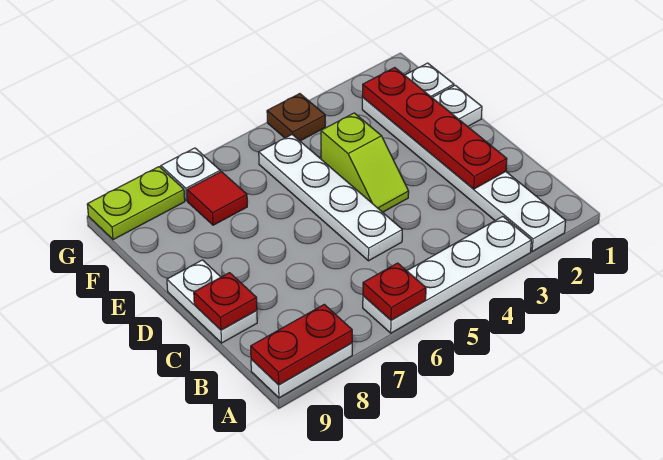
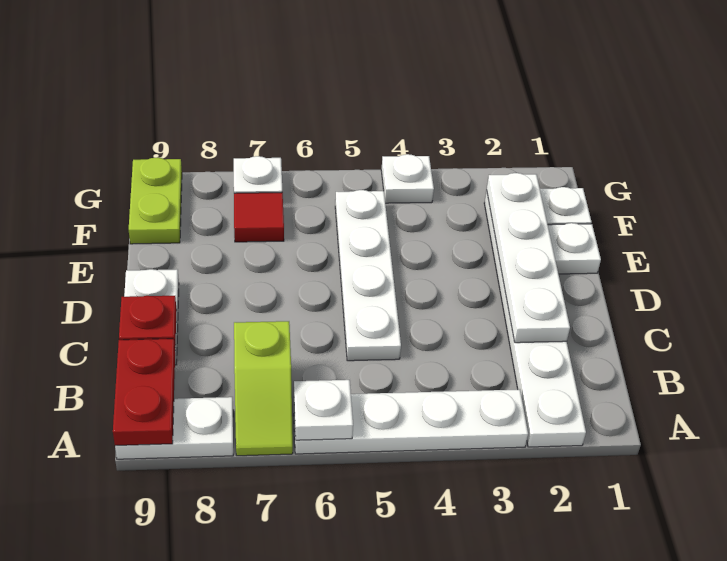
red plate A6 level 2 -> white plate A6 level 2
red plate A8:A9 level 2 -> red plate A9:B9 level 2
red plate C2:F2 level 2 -> white plate C2:F2 level 2
lime slope D4:E4 level 1 top E -> lime slope A7:B7 level 1 top B
brown plate G4 level 1 -> white plate G4 level 1
lime plate G8:G9 level 1 -> lime plate F9:G9 level 1

